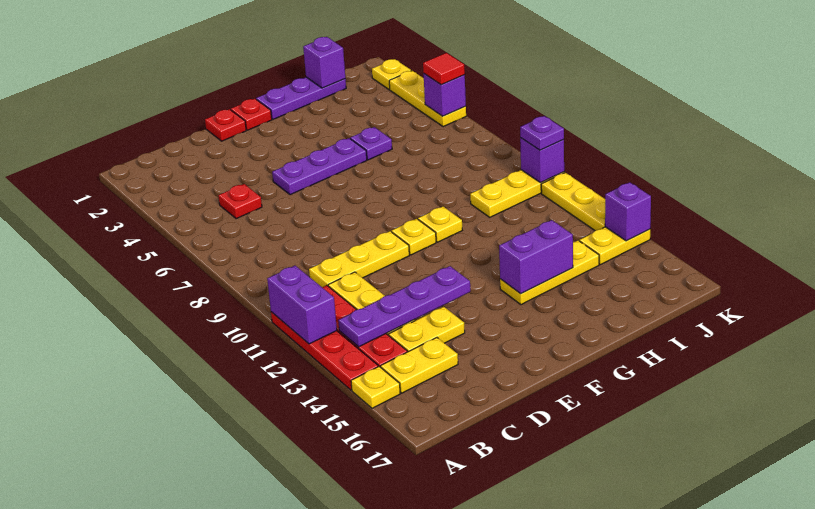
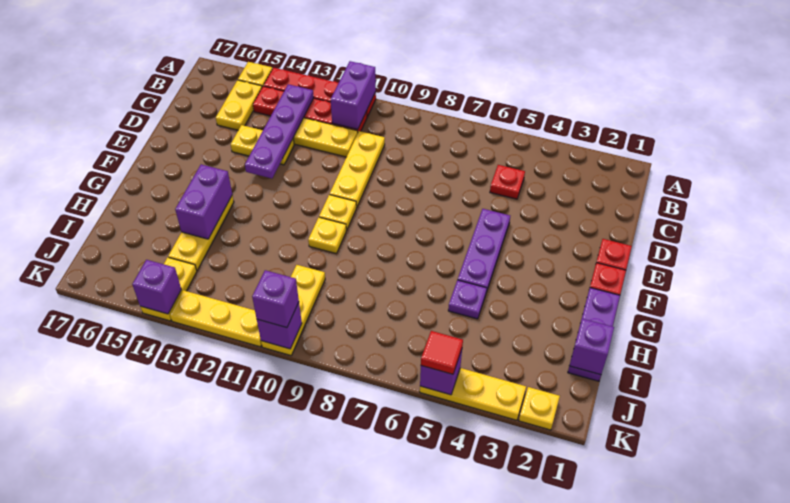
purple brick A11:A12 level 2 -> purple brick A11:B11 level 2
yellow plate C14:D14 level 1 -> yellow plate D13:D14 level 1
purple plate K10 level 3 -> purple brick K10 level 3

